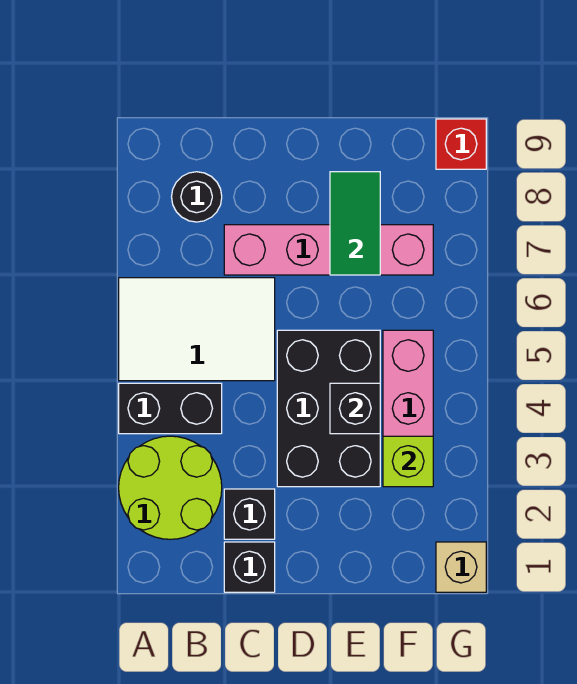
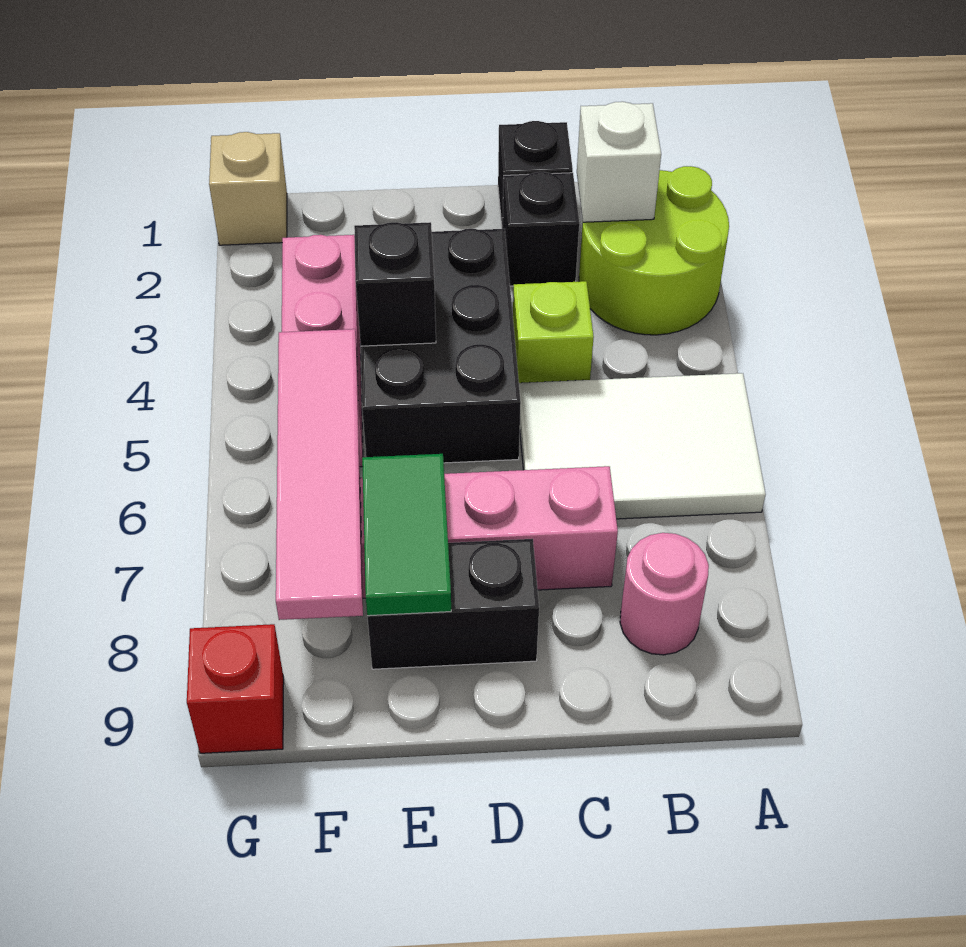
black brick A4:B4 level 1 -> black brick D8:E8 level 1
none -> white brick B2 level 2
black round brick B8 level 1 -> pink round brick B8 level 1
lime brick F3 level 2 -> lime brick C4 level 1
none -> pink tile F5:F8 level 2

